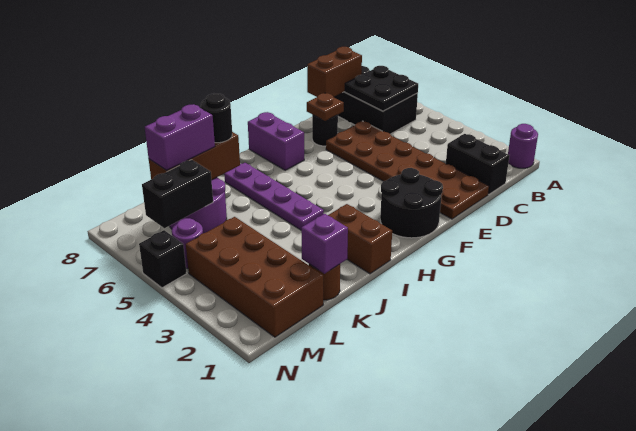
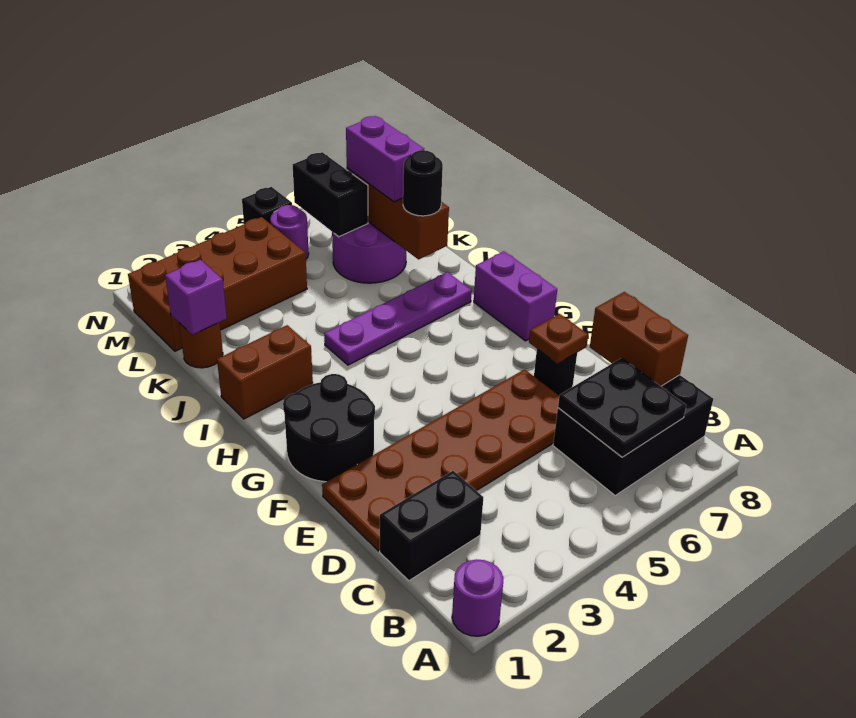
purple brick G7:G8 level 1 -> purple brick G8:H8 level 1

